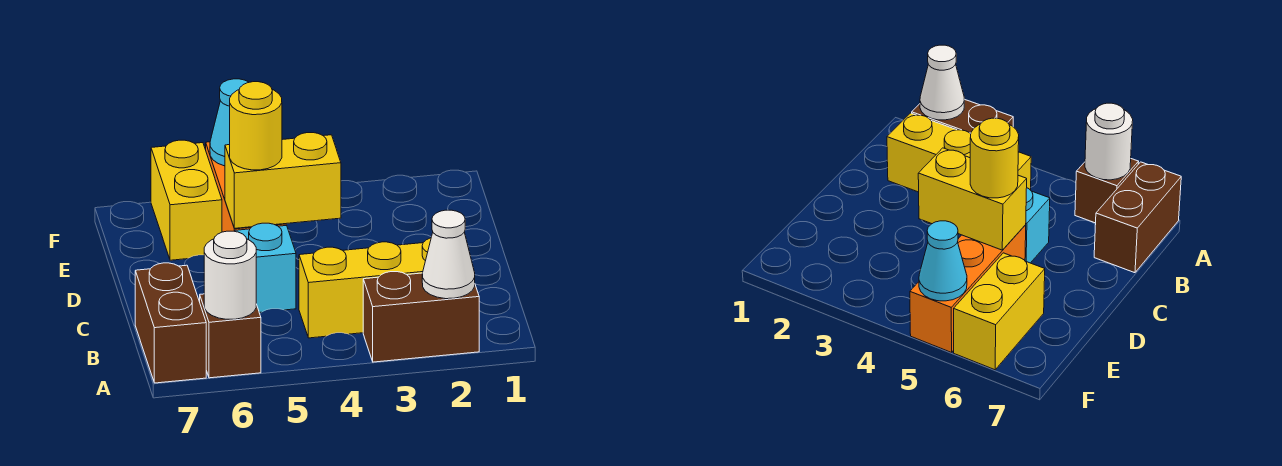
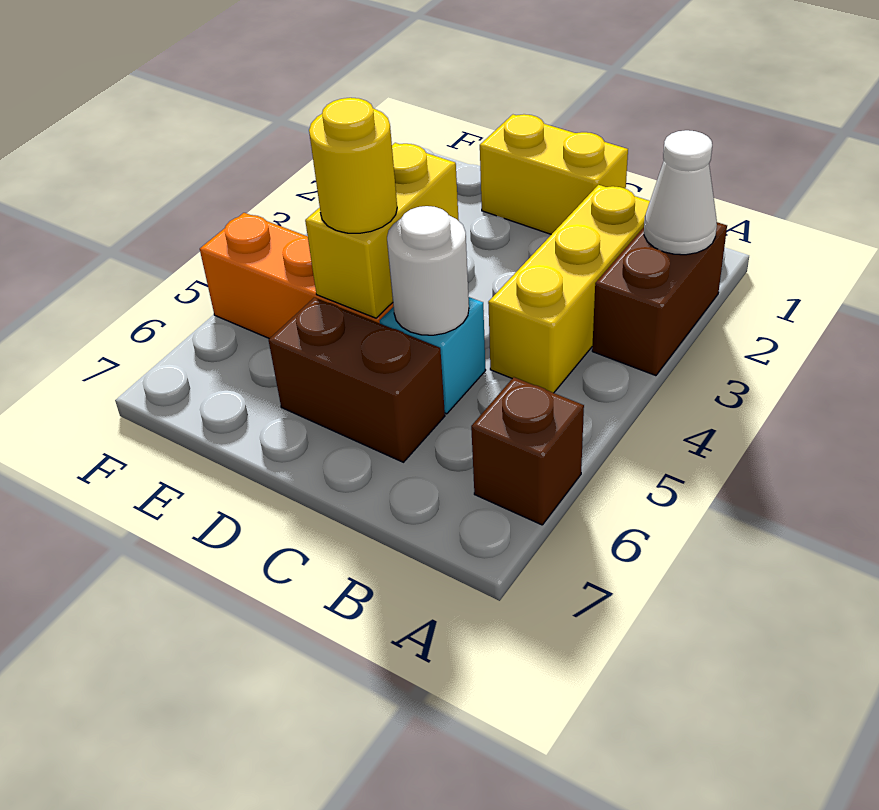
white round brick A6 level 2 -> white round brick C5 level 2
brown brick A7:B7 level 1 -> brown brick C6:D6 level 1
yellow brick E6:F6 level 1 -> yellow brick C1:D1 level 1
cyan cone F5 level 2 -> none

